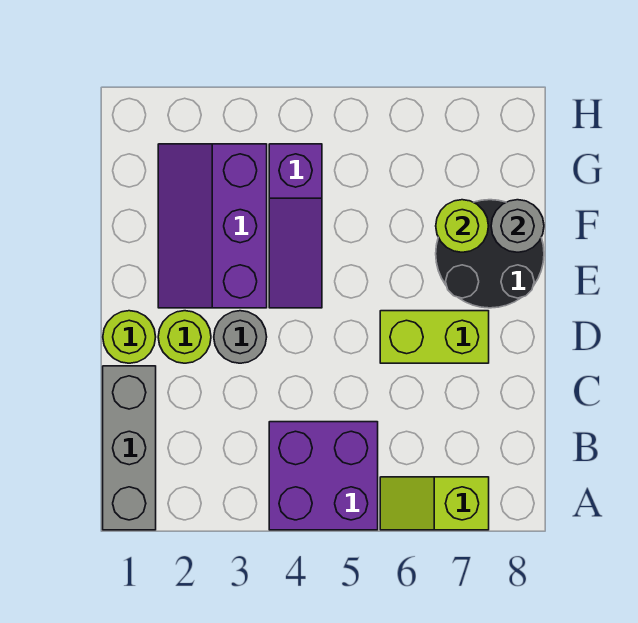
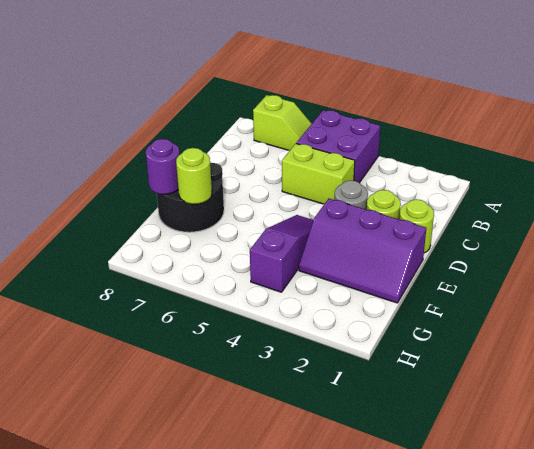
grey brick A1:C1 level 1 -> none
lime brick D6:D7 level 1 -> lime brick C4:C5 level 1
purple slope E2:G3 level 1 top 3 -> purple slope E1:F3 level 1 top E
grey round brick F8 level 2 -> purple round brick F8 level 2

